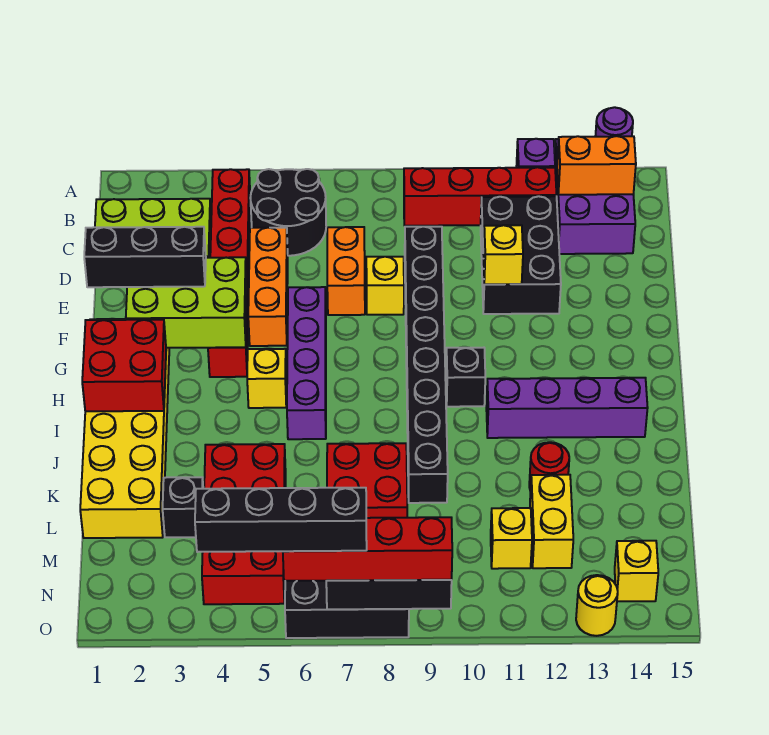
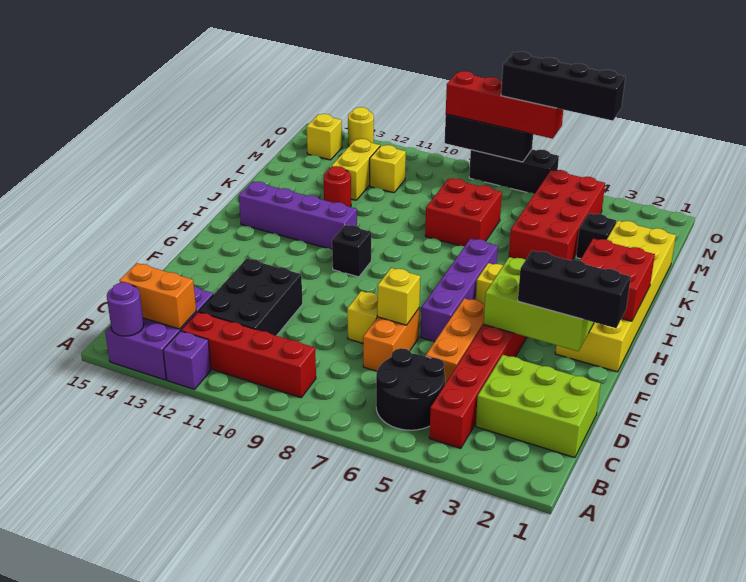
black brick D9:K9 level 1 -> none
yellow brick E11 level 2 -> yellow brick E7 level 2

